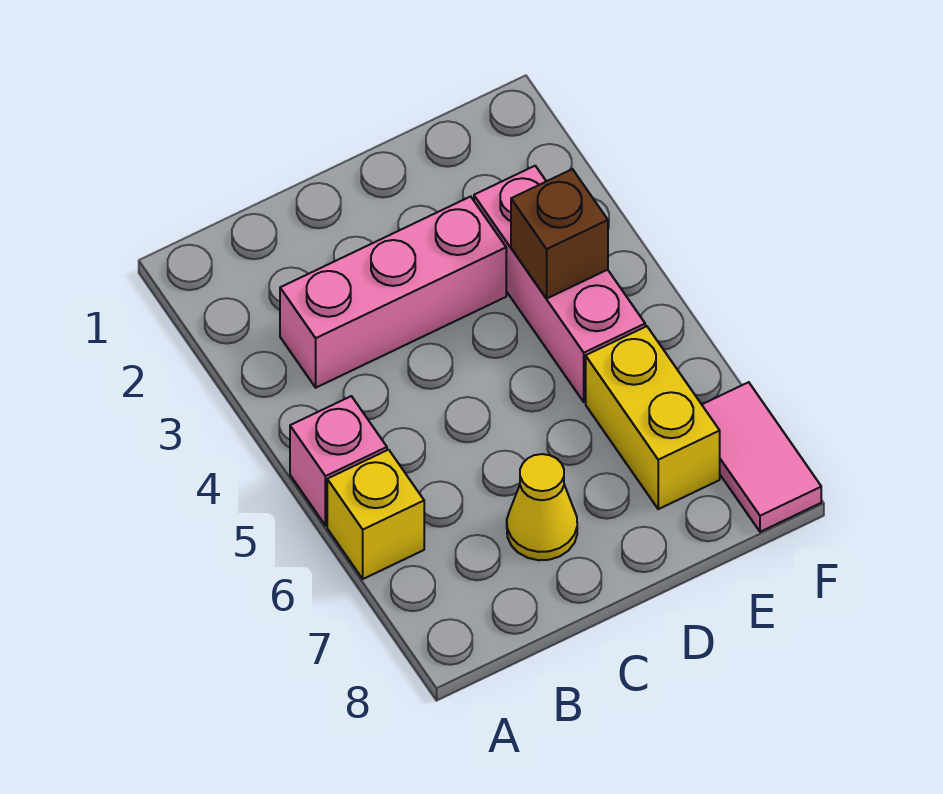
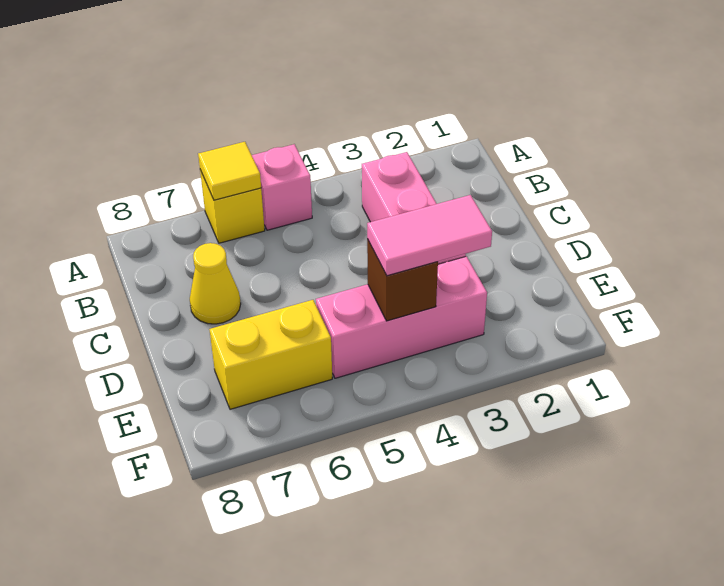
none -> yellow tile A6 level 2
pink tile F7:F8 level 1 -> pink tile E3:E4 level 3

